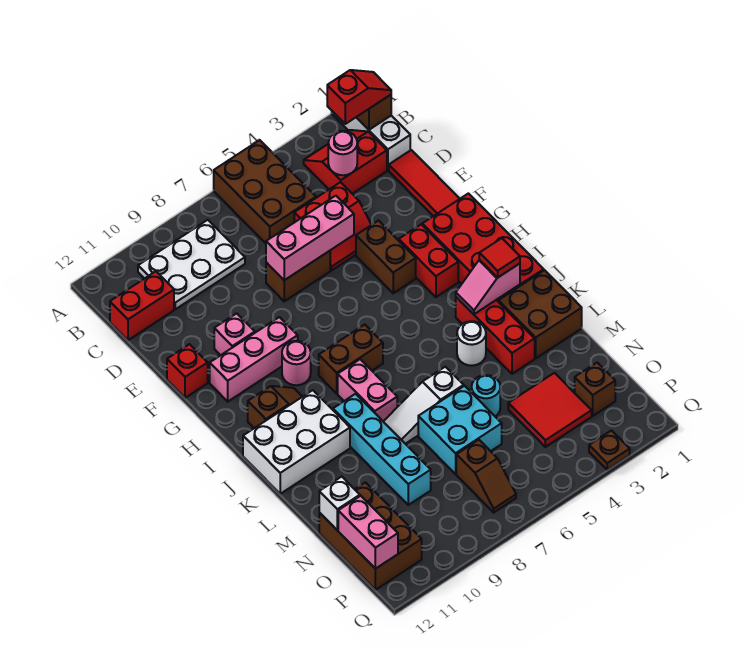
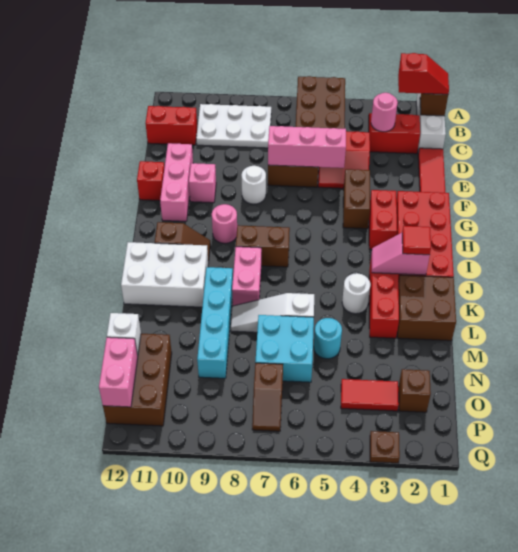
none -> white round brick F8 level 1
pink brick G9:G11 level 1 -> pink brick E11:G11 level 1
red tile N3:O4 level 1 -> red tile O3:O4 level 1

